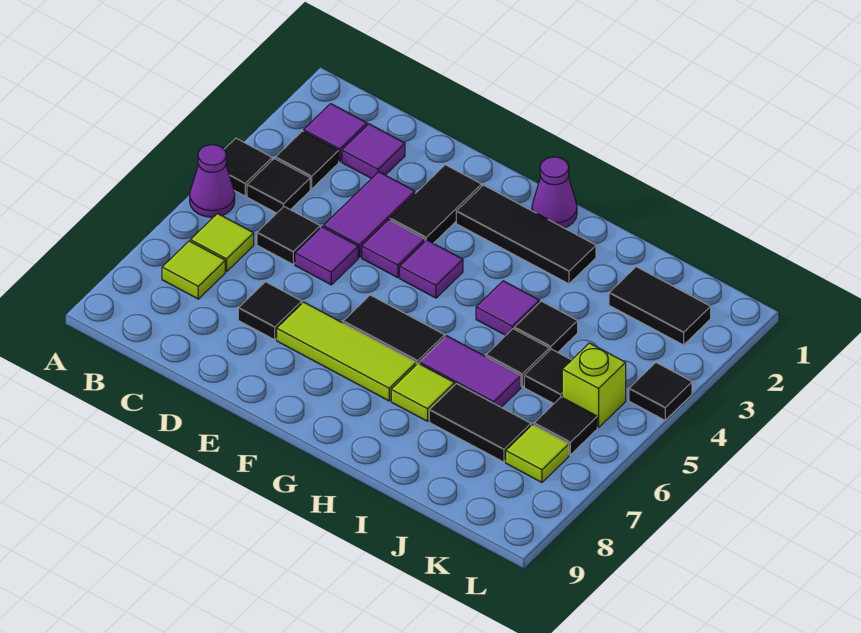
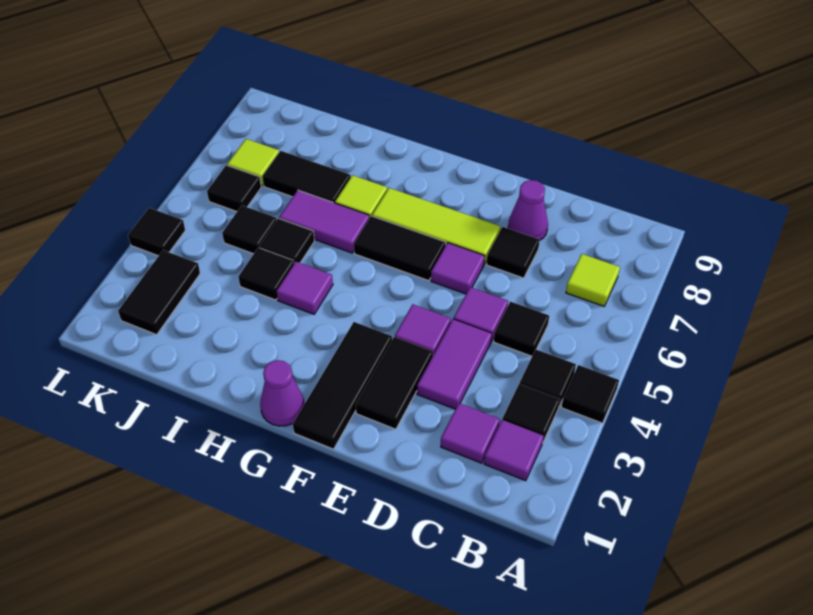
purple cone A5 level 1 -> purple cone D8 level 1
lime tile B6 level 1 -> none
black tile F2:H2 level 1 -> black tile F1:F3 level 1
purple tile F4 level 1 -> purple tile E6 level 1
black tile J2:K2 level 1 -> black tile K2:K3 level 1
lime brick K5 level 1 -> none

